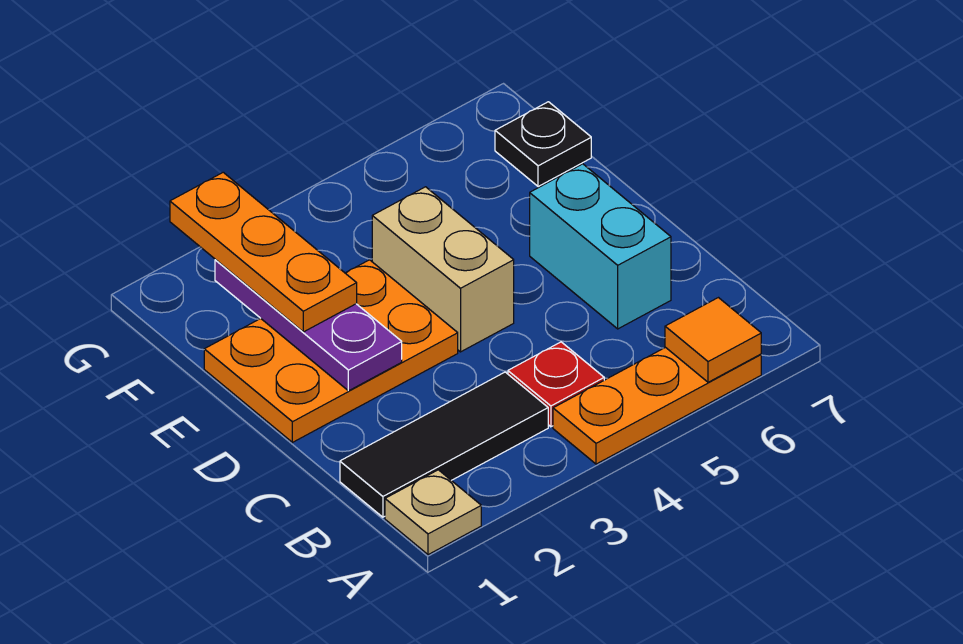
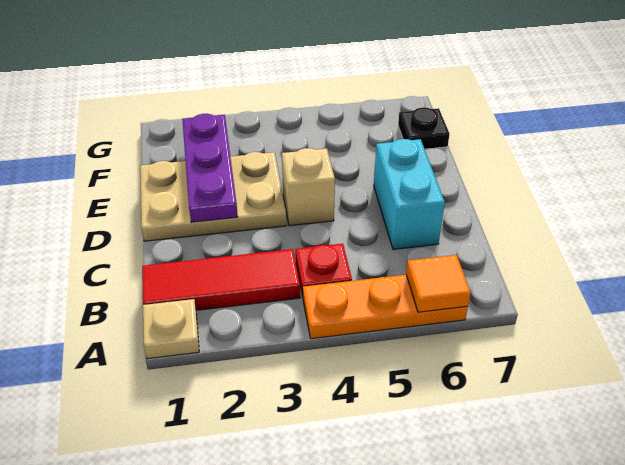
black tile B1:B3 level 1 -> red tile B1:B3 level 1
orange plate D1:E3 level 1 -> tan plate D1:E3 level 1
tan brick D4:E4 level 1 -> tan brick D4 level 1
orange plate E2:G2 level 3 -> none

